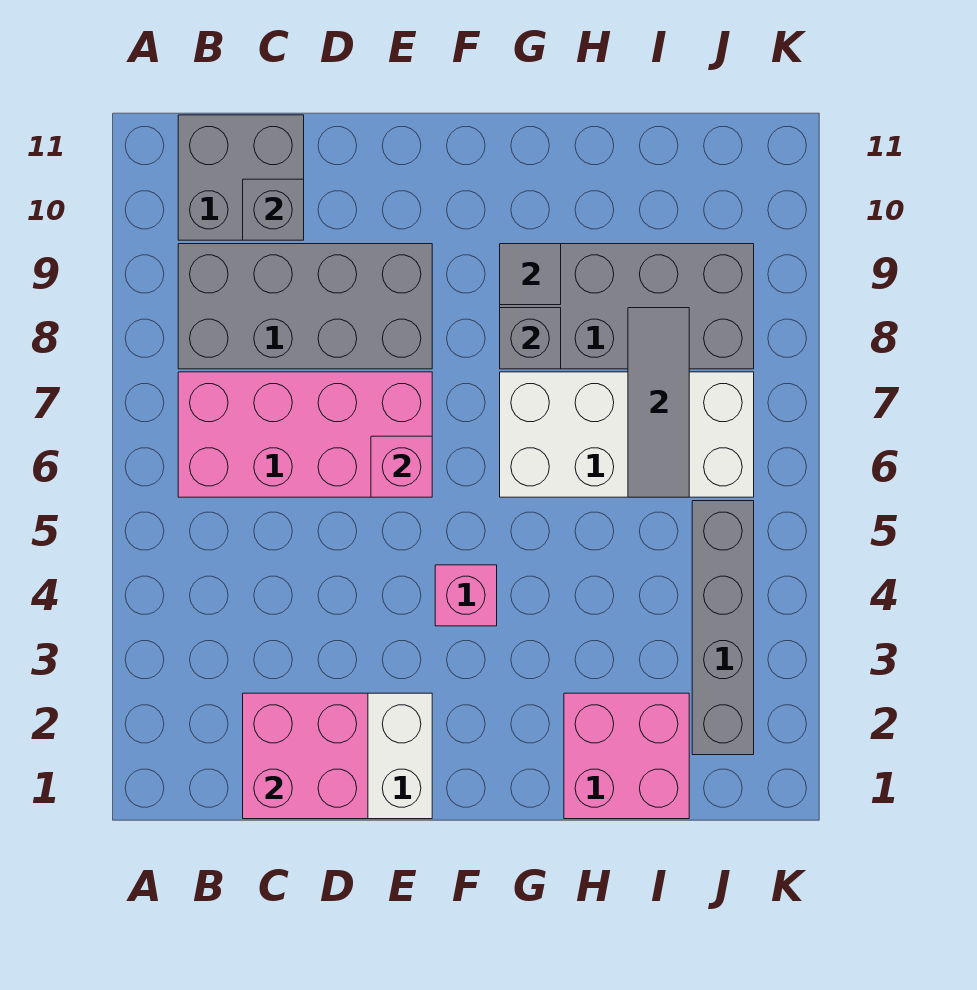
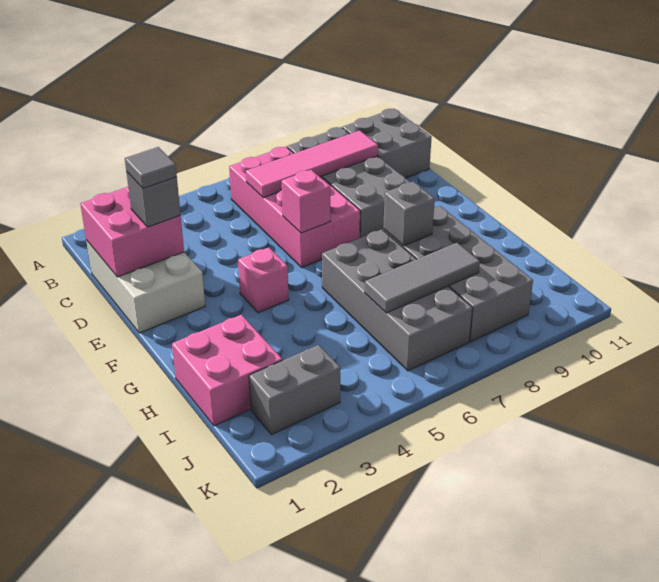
none -> pink tile C6:C9 level 2
grey brick C10 level 2 -> grey brick D2 level 3
white brick G6:J7 level 1 -> grey brick G6:J7 level 1
grey tile G9 level 2 -> grey tile D2 level 4
grey brick J2:J5 level 1 -> grey brick J2:J3 level 1

